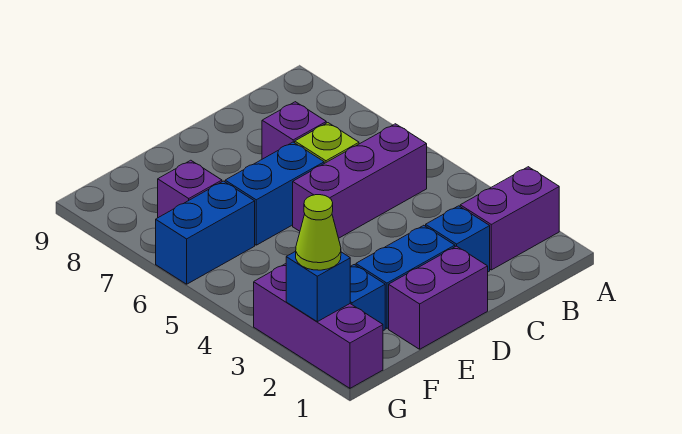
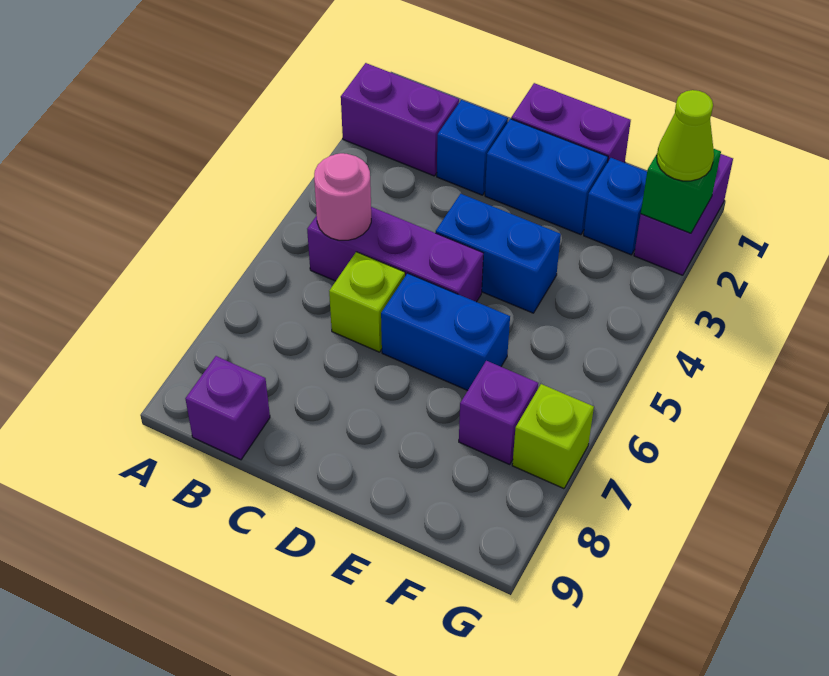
none -> pink round brick B5 level 2
purple brick C7 level 1 -> purple brick B9 level 1
blue brick F6:G6 level 1 -> blue brick D4:E4 level 1
purple brick G1:G3 level 1 -> purple brick G1:G2 level 1
blue brick G2 level 2 -> green brick G2 level 2
none -> lime brick G7 level 1

